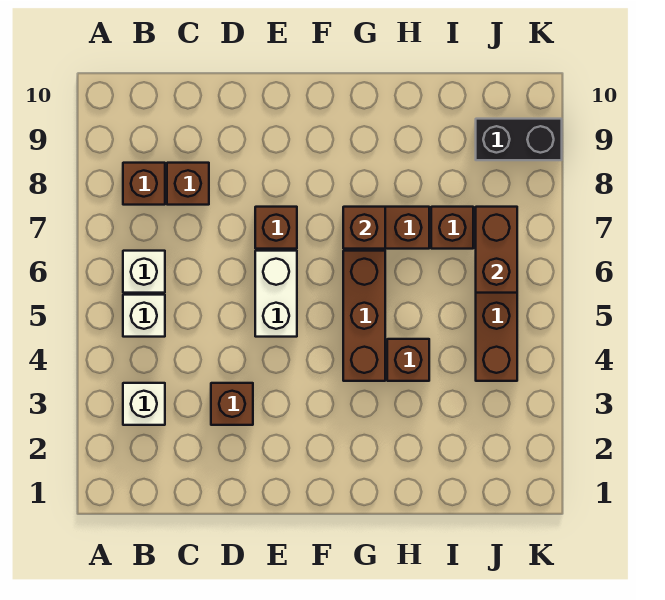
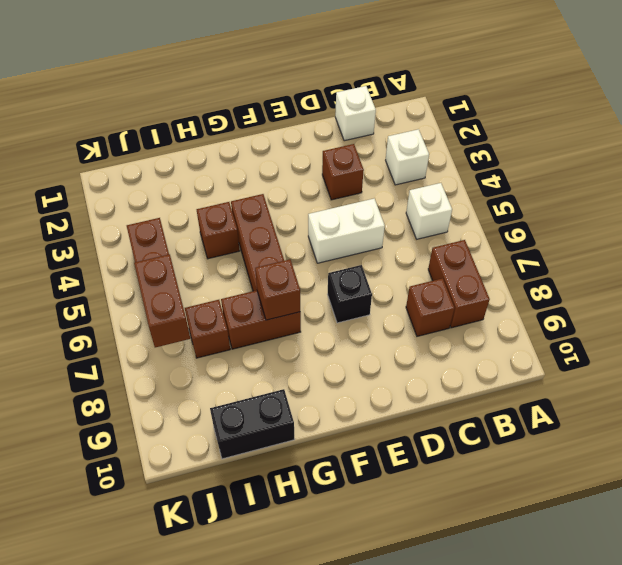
white brick B6 level 1 -> white brick C1 level 1
brown brick B8 level 1 -> brown brick B7:B8 level 1
white brick E5:E6 level 1 -> white brick D5:E5 level 1
brown brick E7 level 1 -> black brick E7 level 1
black brick J9:K9 level 1 -> black brick H10:I10 level 1

